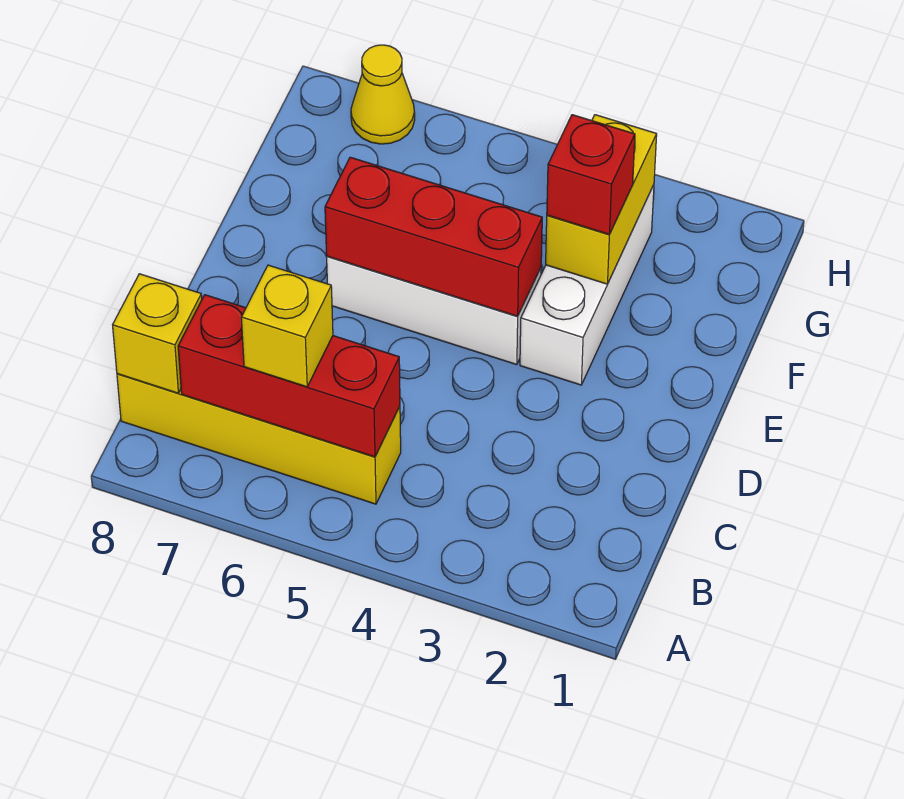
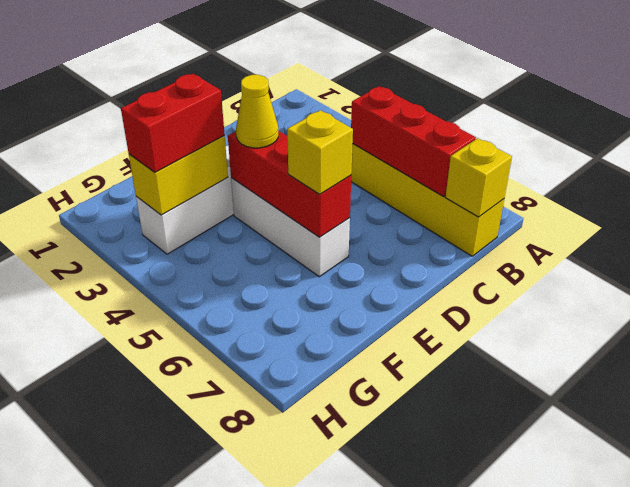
yellow brick B6 level 3 -> yellow brick E6 level 3
red brick F3 level 3 -> red brick F3:G3 level 3
yellow cone H7 level 1 -> yellow cone E4 level 3

